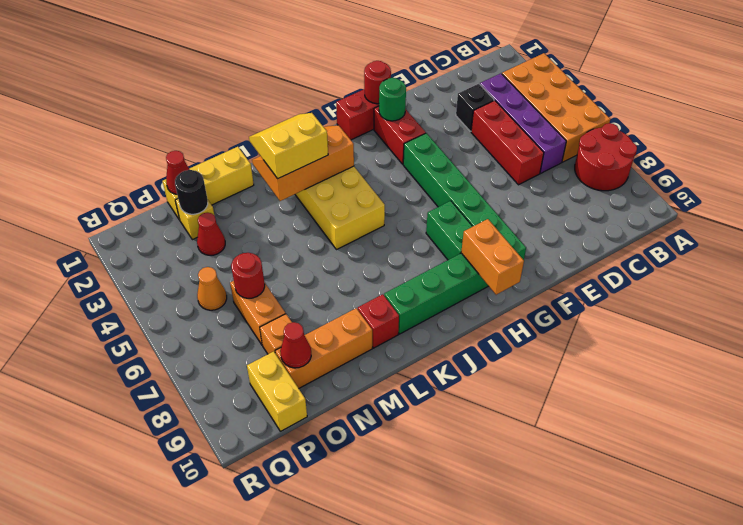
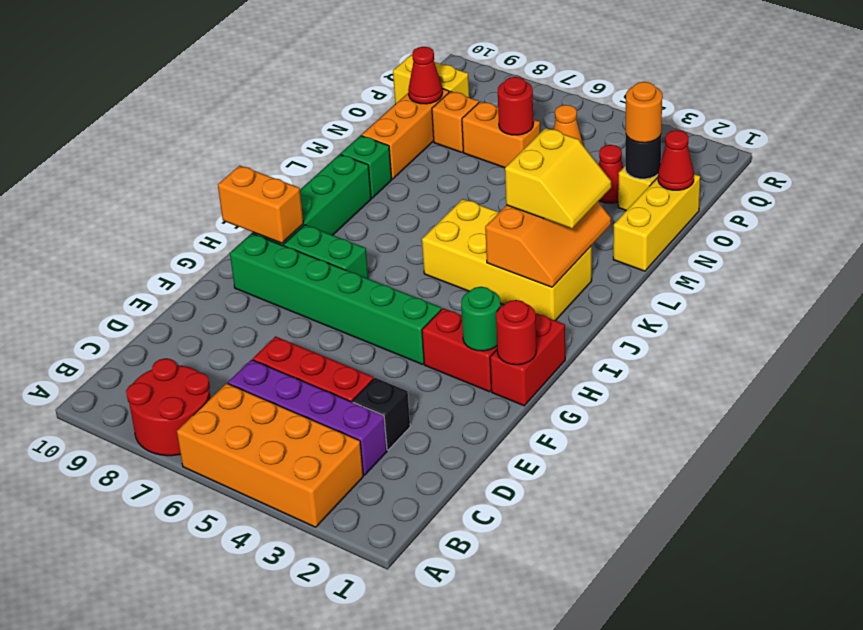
red brick L9 level 1 -> green brick L9 level 1
none -> orange round brick O2 level 3

